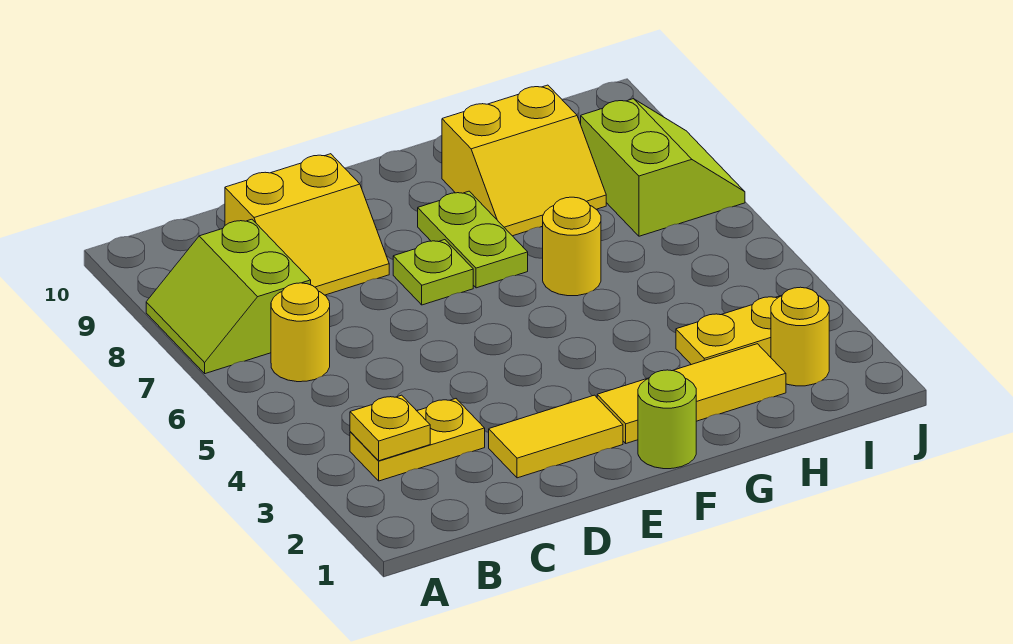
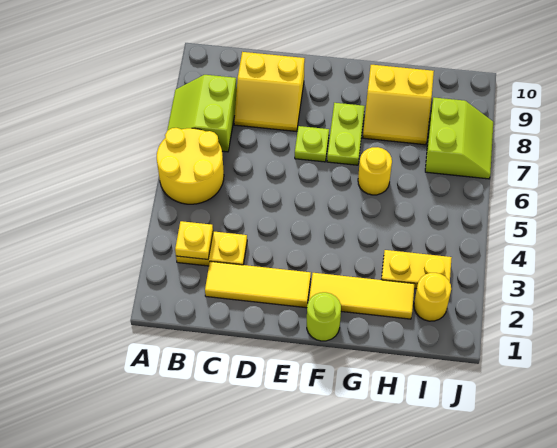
yellow round brick B6 level 1 -> yellow round brick A5:B6 level 1
yellow tile D2:E2 level 1 -> yellow tile C2:E2 level 1

